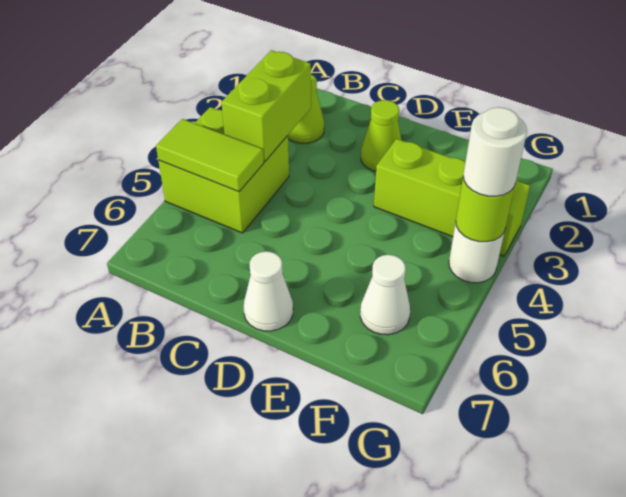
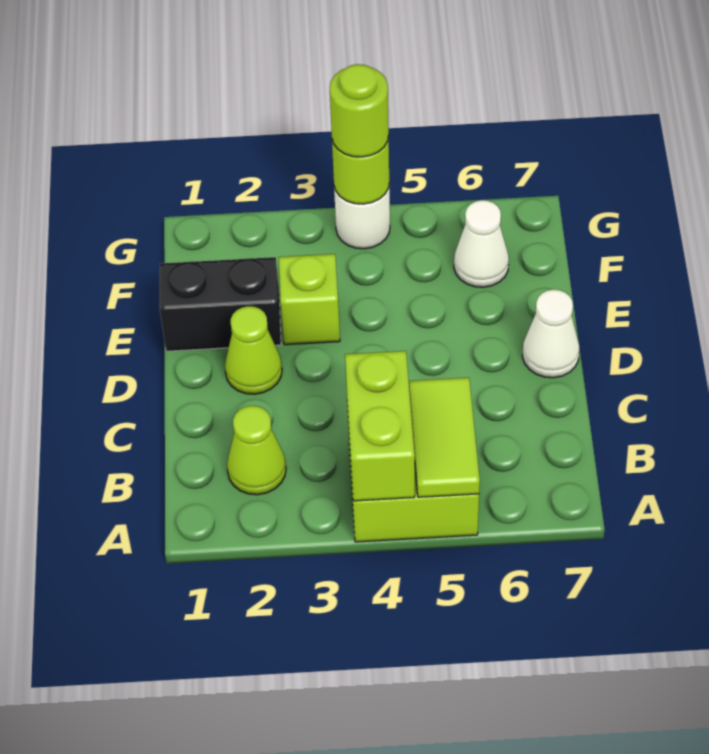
lime brick B3:B4 level 2 -> lime brick A4:B4 level 2
none -> black brick E1:E2 level 1
lime brick E3:G3 level 1 -> lime brick E3 level 1
white round brick G4 level 3 -> lime round brick G4 level 3

